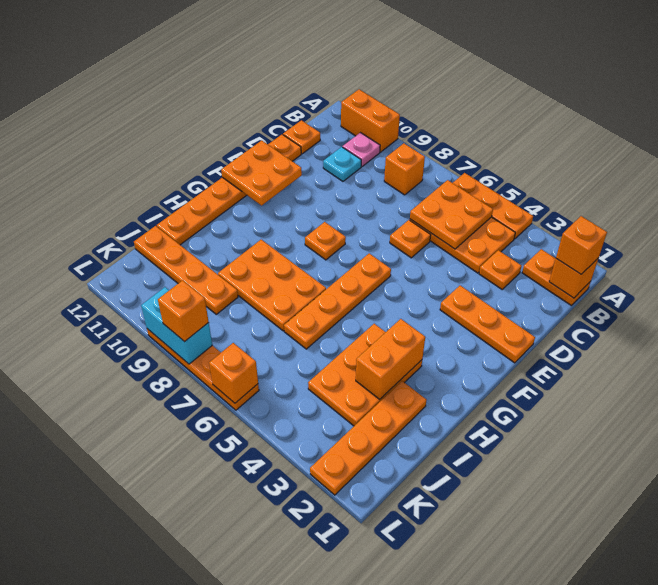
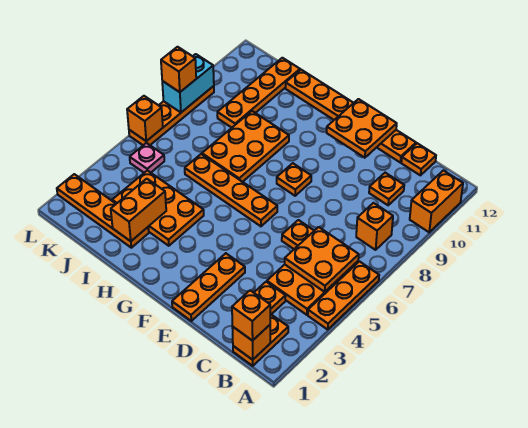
pink plate B10 level 1 -> pink plate K5 level 1
cyan plate C10 level 1 -> orange plate C10 level 1
orange brick H3:I3 level 2 -> orange brick I2:I3 level 2

